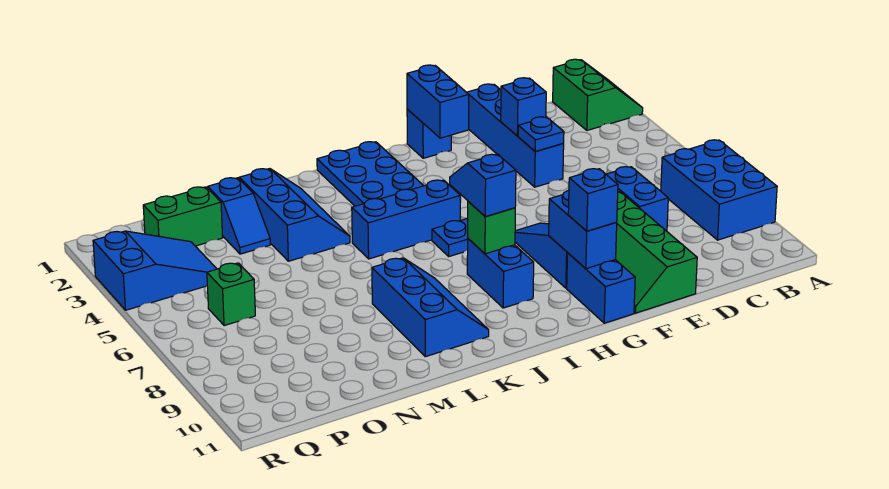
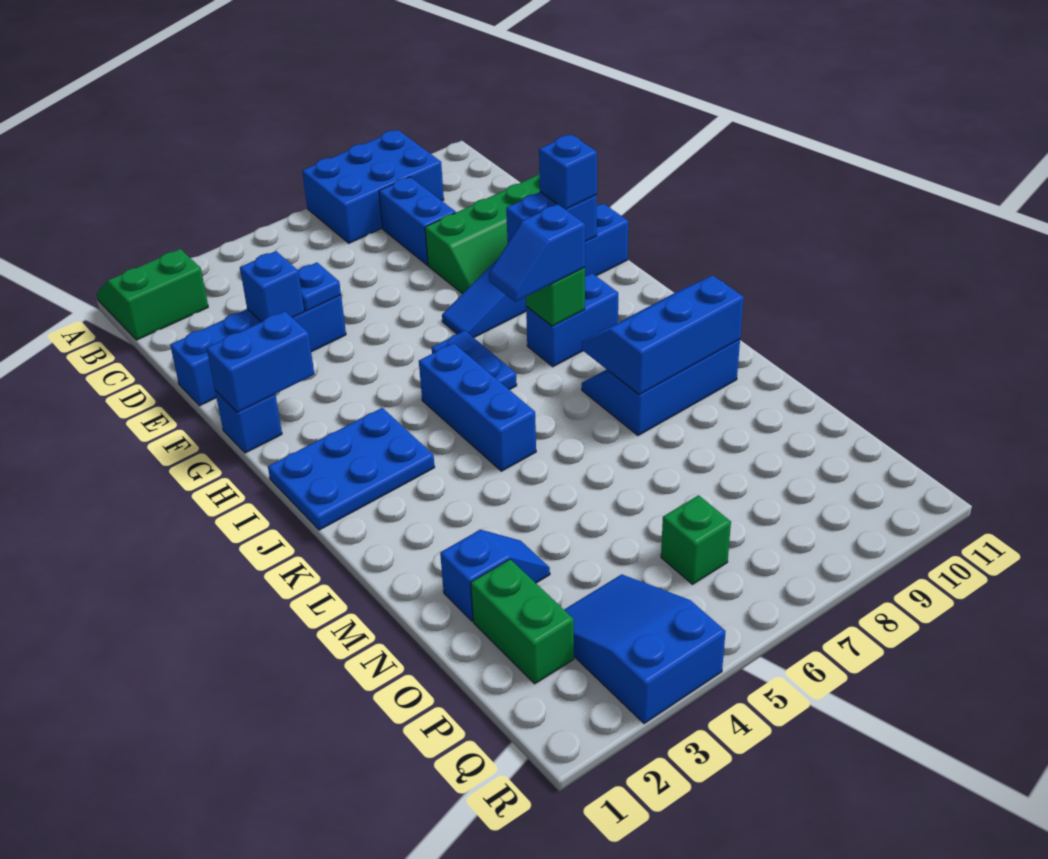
blue brick D7:D8 level 1 -> blue brick C8:D8 level 1
blue slope L2:M4 level 1 top M -> blue slope K8:L10 level 2 top L

